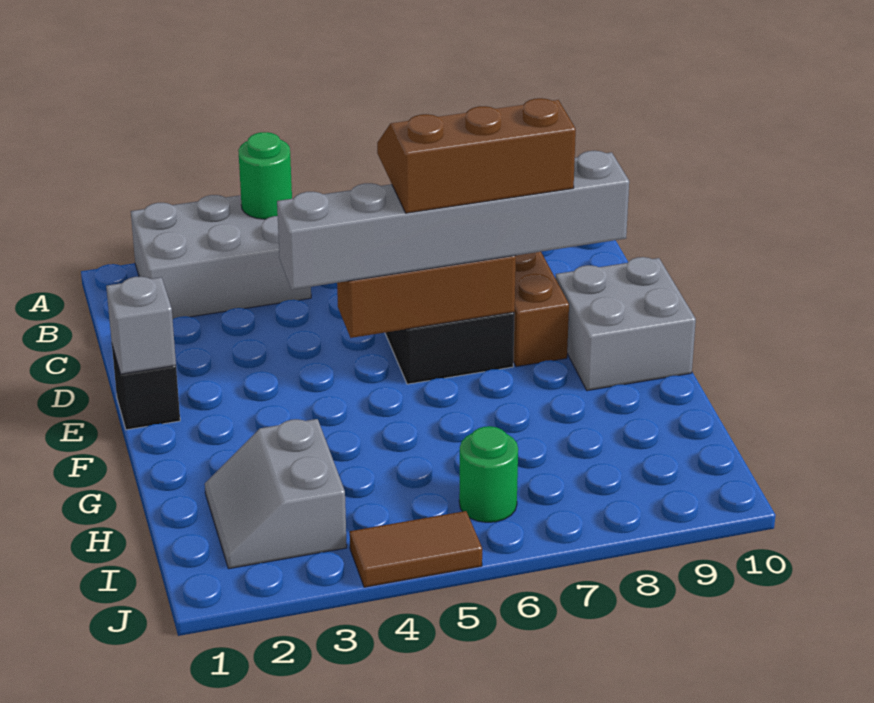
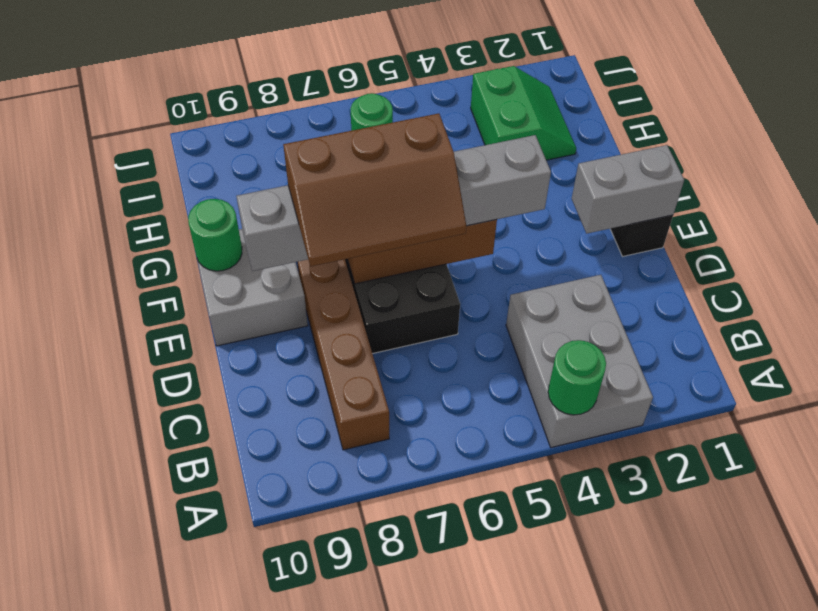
grey brick A2:B4 level 1 -> grey brick A3:C4 level 1
grey brick E1 level 2 -> grey brick E1:E2 level 2
none -> green round brick F10 level 2
grey slope H2:I3 level 1 top 3 -> green slope H2:I3 level 1 top 3
brown tile J4:J5 level 1 -> none

